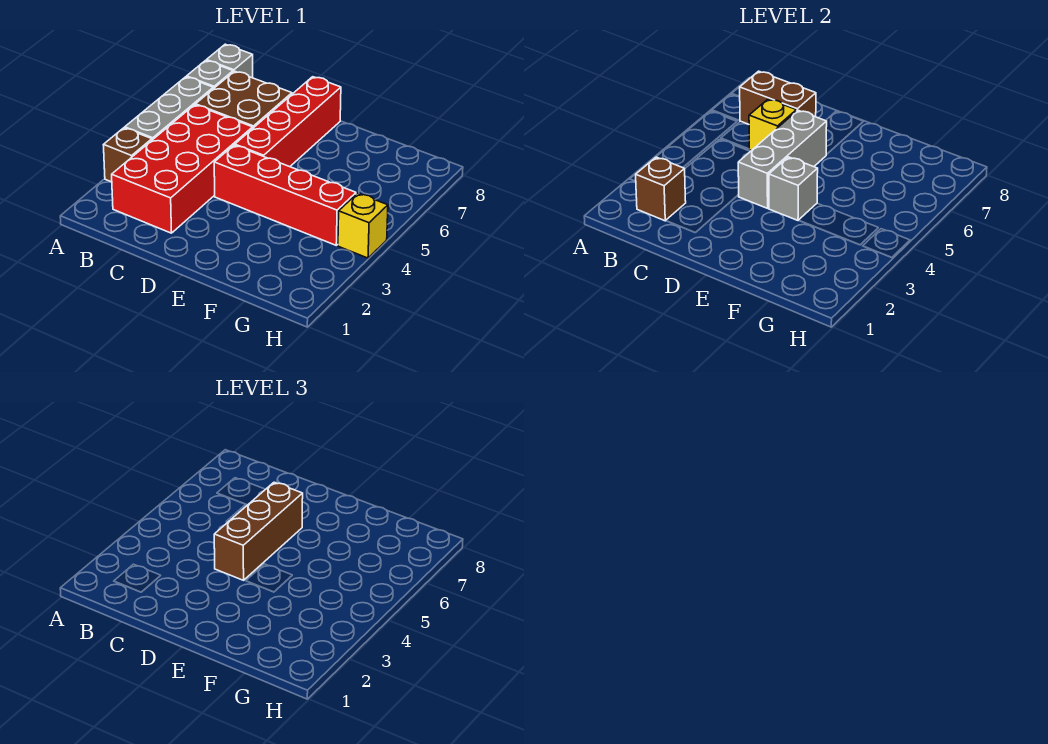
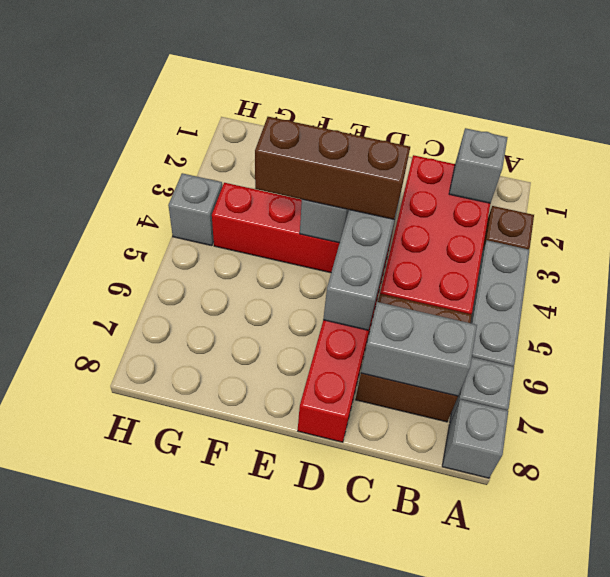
brown brick B2 level 2 -> grey brick B2 level 2
brown brick B7:C7 level 2 -> grey brick B7:C7 level 2
yellow brick C6 level 2 -> none
brown brick D4:D6 level 3 -> brown brick D4:F4 level 3
yellow brick H4 level 1 -> grey brick H4 level 1

